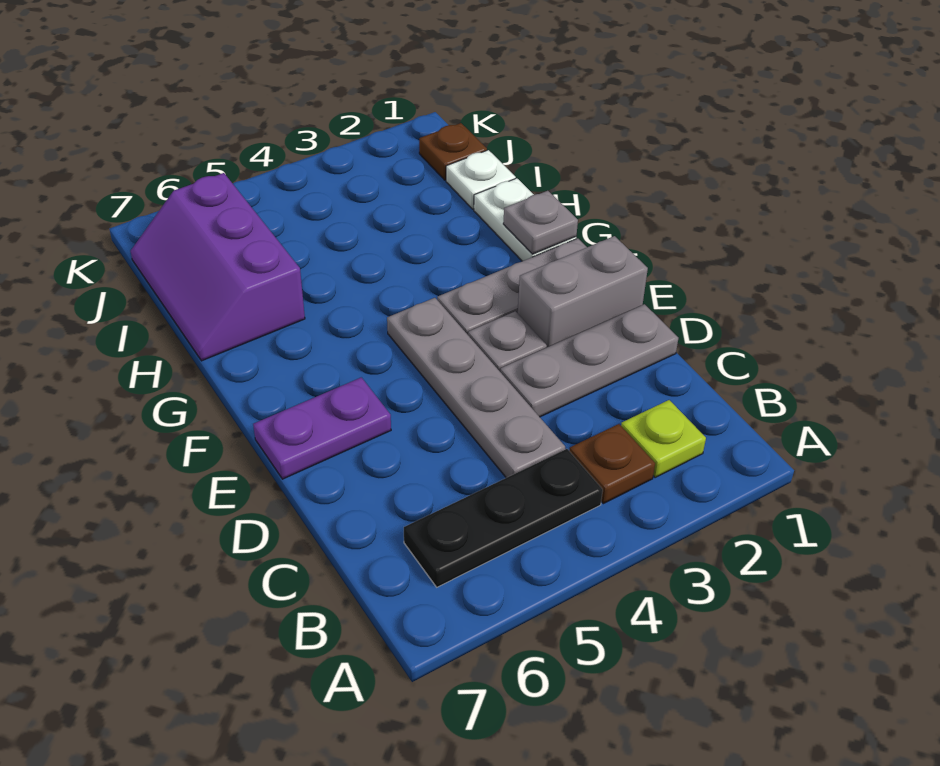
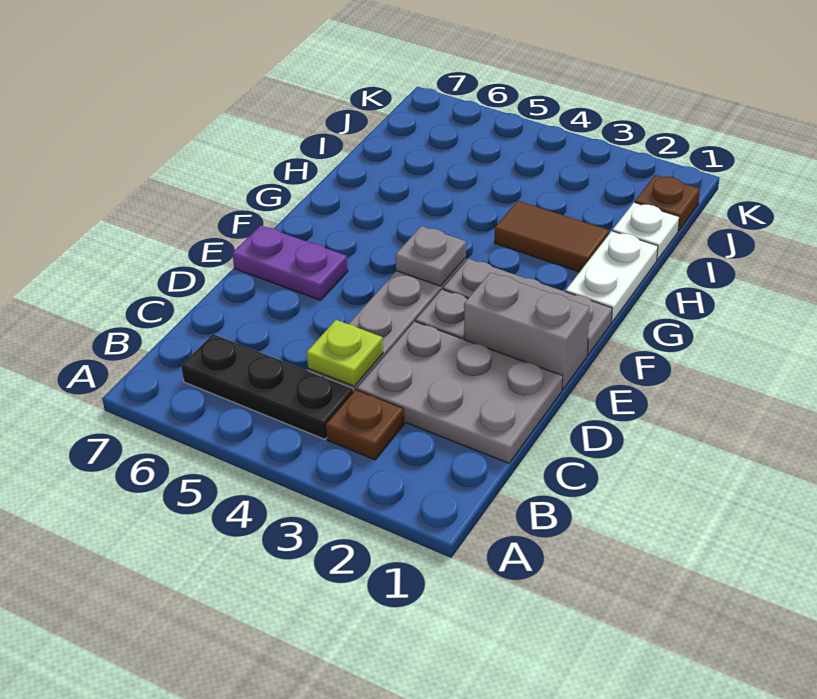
lime plate B2 level 1 -> lime plate C4 level 2
grey plate D1:D3 level 1 -> grey plate C1:D3 level 1
grey plate G1 level 2 -> grey plate F4 level 2
none -> brown tile H2:H3 level 1
purple slope H6:J7 level 1 top 6 -> none

